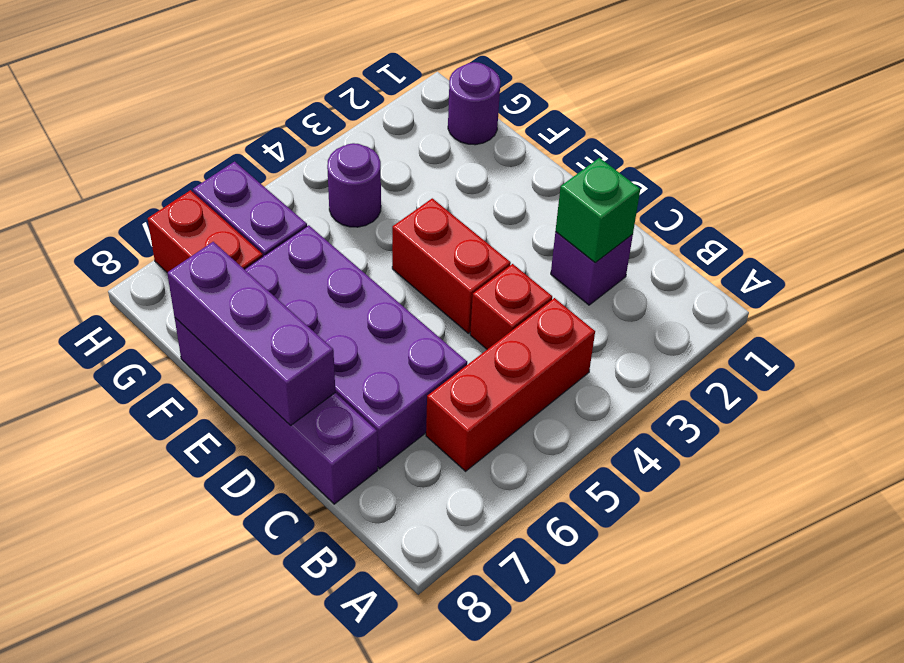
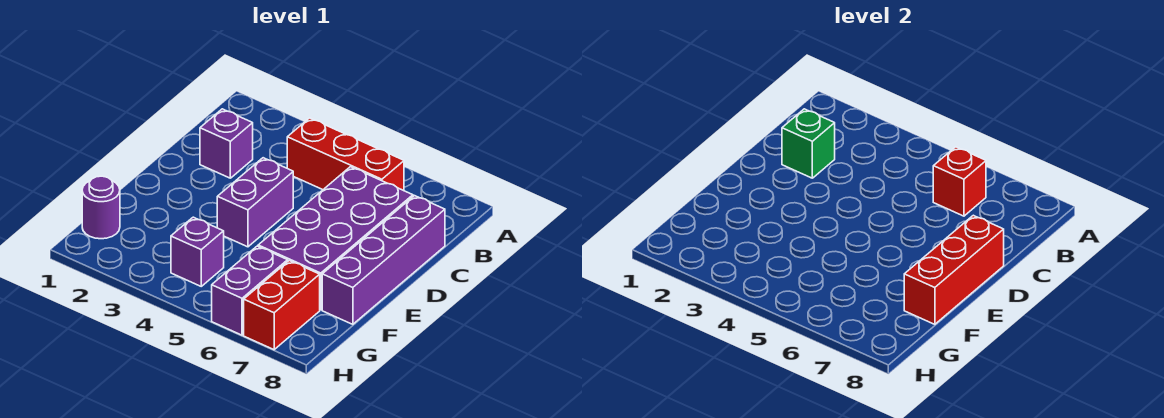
red brick C4 level 1 -> red brick B6 level 2
red brick D4:E4 level 1 -> purple brick D4:E4 level 1
purple brick D8:F8 level 2 -> red brick D8:F8 level 2
purple round brick G4 level 1 -> purple brick G4 level 1

